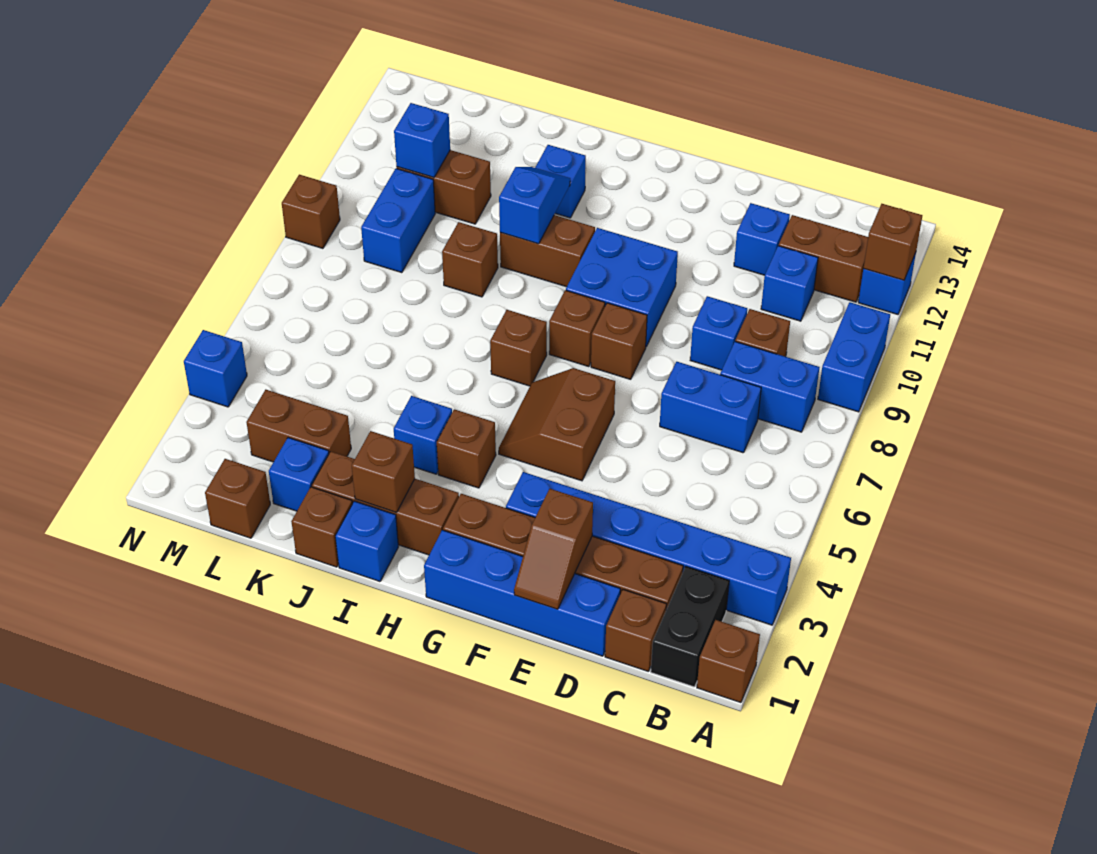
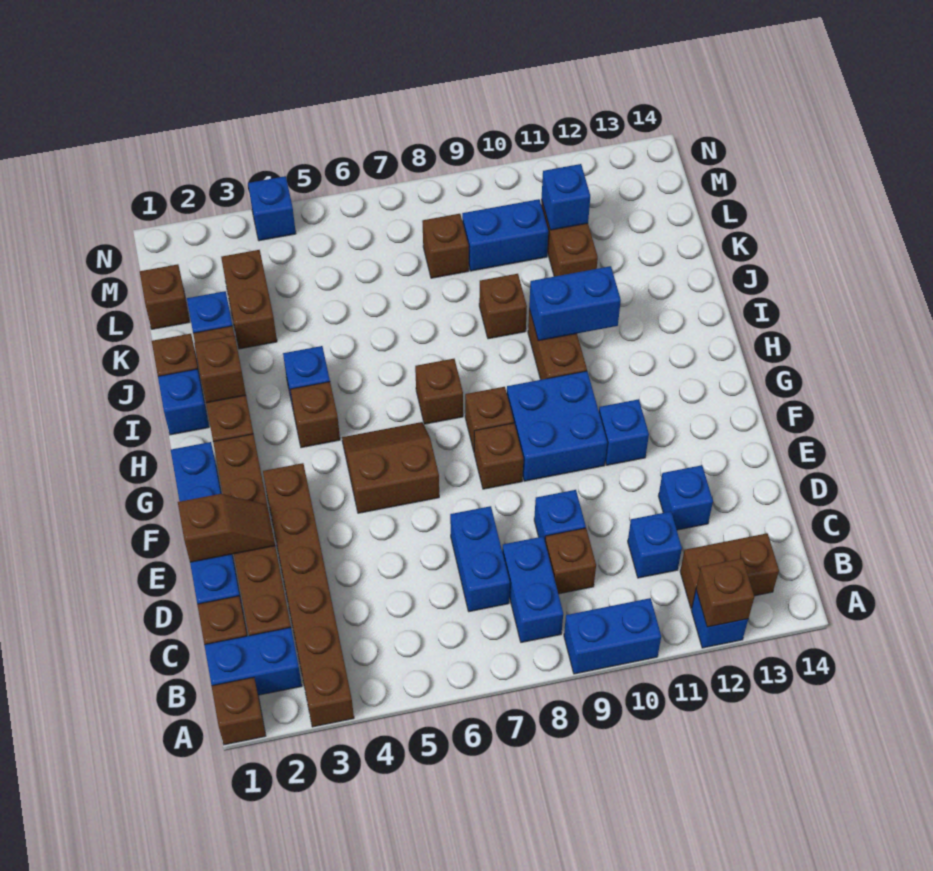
blue brick A3:F3 level 1 -> brown brick A3:F3 level 1
black brick B1:B2 level 1 -> blue brick B1:B2 level 1
brown brick B12:C12 level 1 -> brown brick B12:B13 level 1
brown slope E1:E2 level 2 top 2 -> brown slope E1:E2 level 2 top 1
blue slope I10:I11 level 2 top 10 -> blue brick I10:I11 level 2
blue brick I12 level 1 -> blue brick F11 level 1
brown brick N9 level 1 -> brown brick L8 level 1

